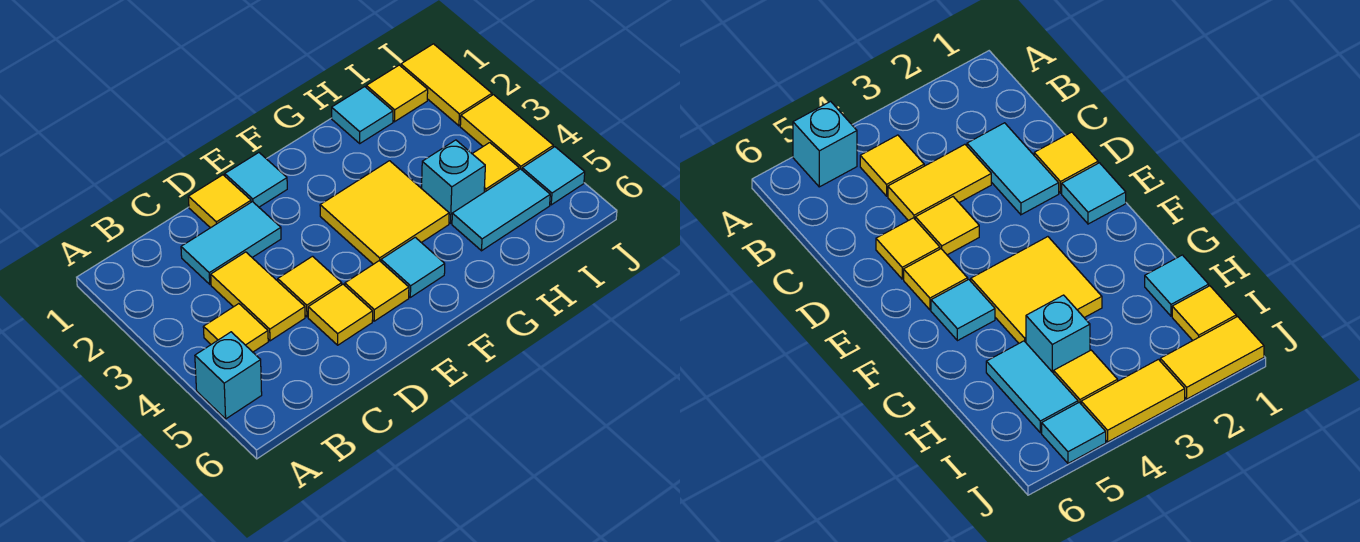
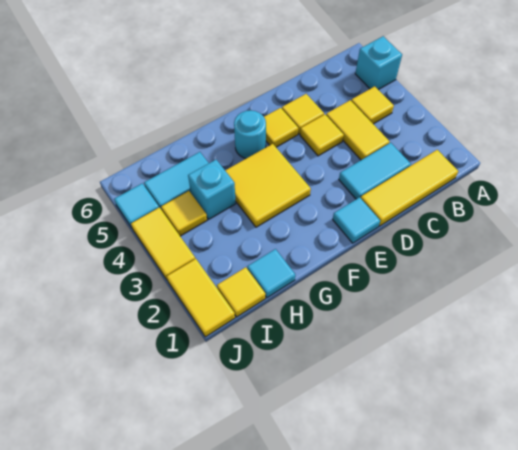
yellow tile D1 level 1 -> yellow tile B1:D1 level 1
cyan tile F5 level 1 -> cyan round brick F5 level 1

